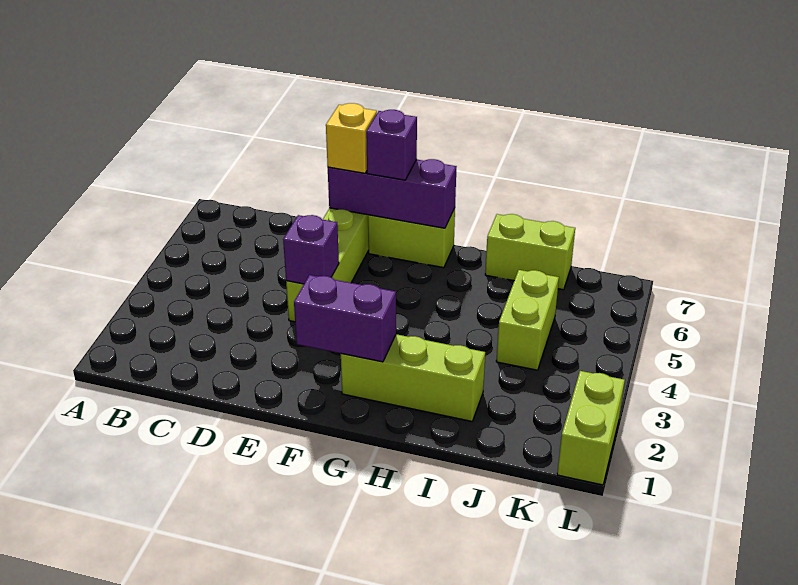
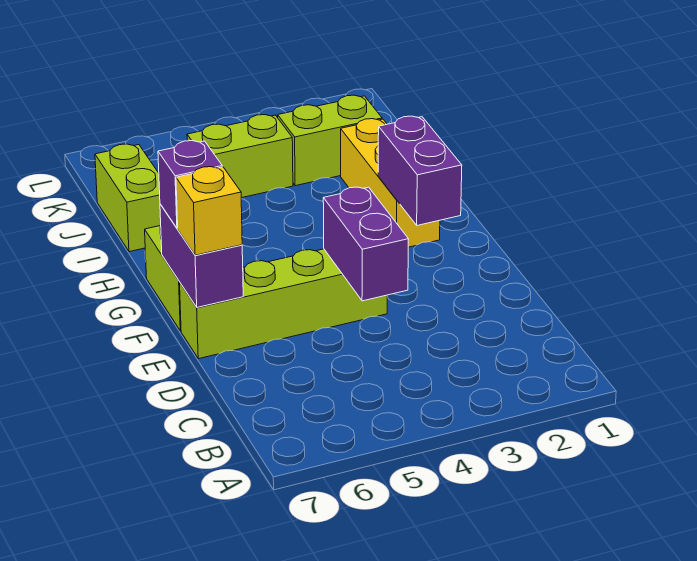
purple brick E4 level 2 -> purple brick D4:E4 level 2
purple brick E7:G7 level 2 -> purple brick E7:F7 level 2
lime brick G2:I2 level 1 -> yellow brick G2:I2 level 1
lime brick L1:L2 level 1 -> lime brick J2:J3 level 1

